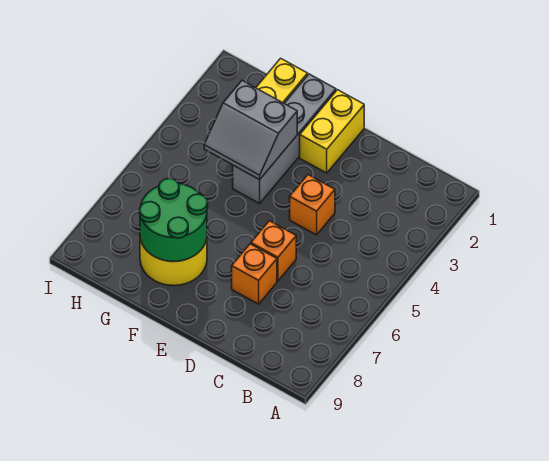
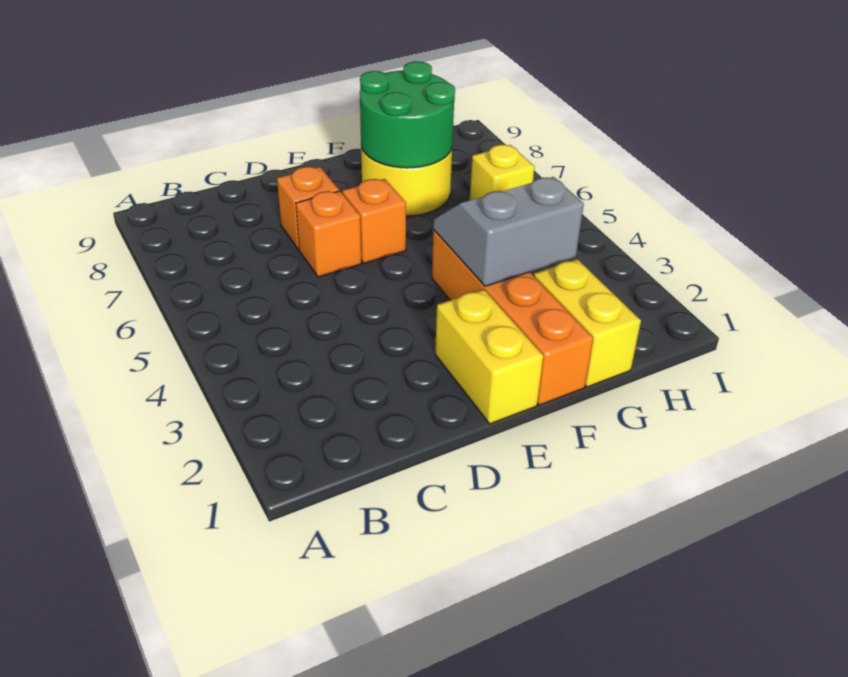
orange brick D4 level 1 -> orange brick E6 level 1
grey brick F1:F4 level 1 -> orange brick F1:F4 level 1
none -> yellow brick H6 level 1

